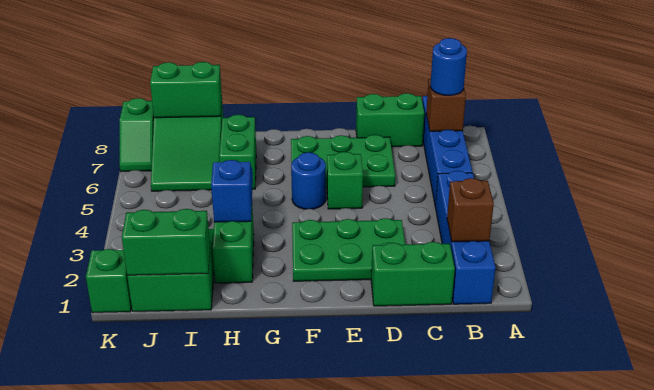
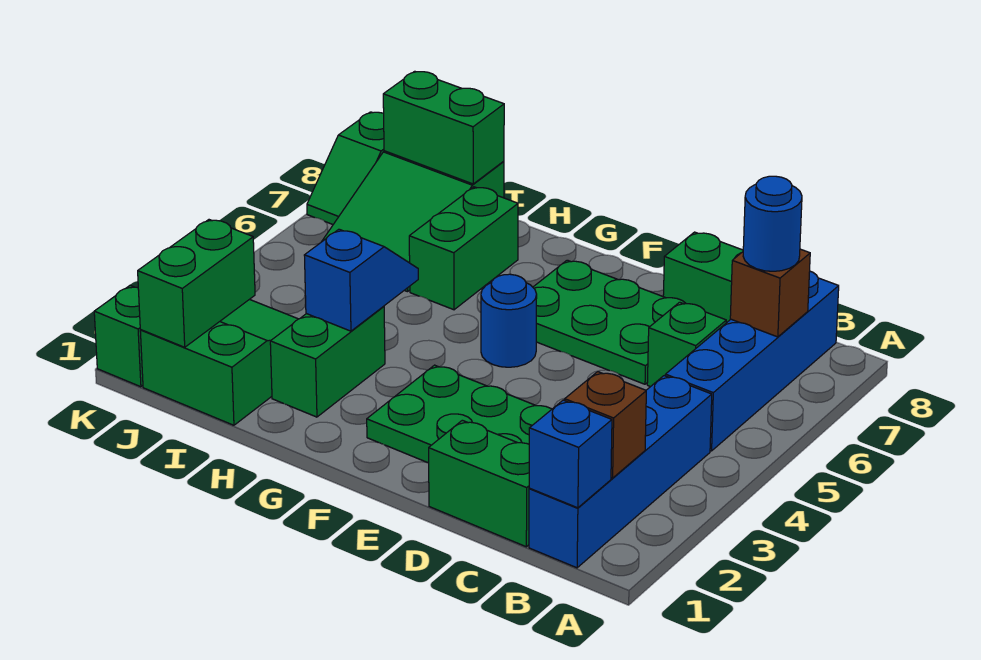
none -> blue brick B1 level 2
green brick E5 level 1 -> green brick C6 level 1
green brick I1:J1 level 2 -> green brick J1:J2 level 2

